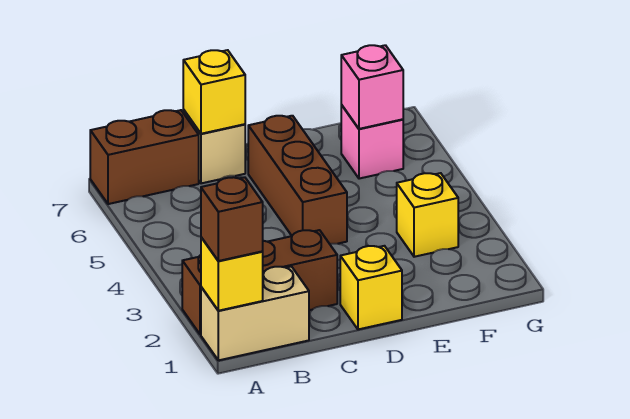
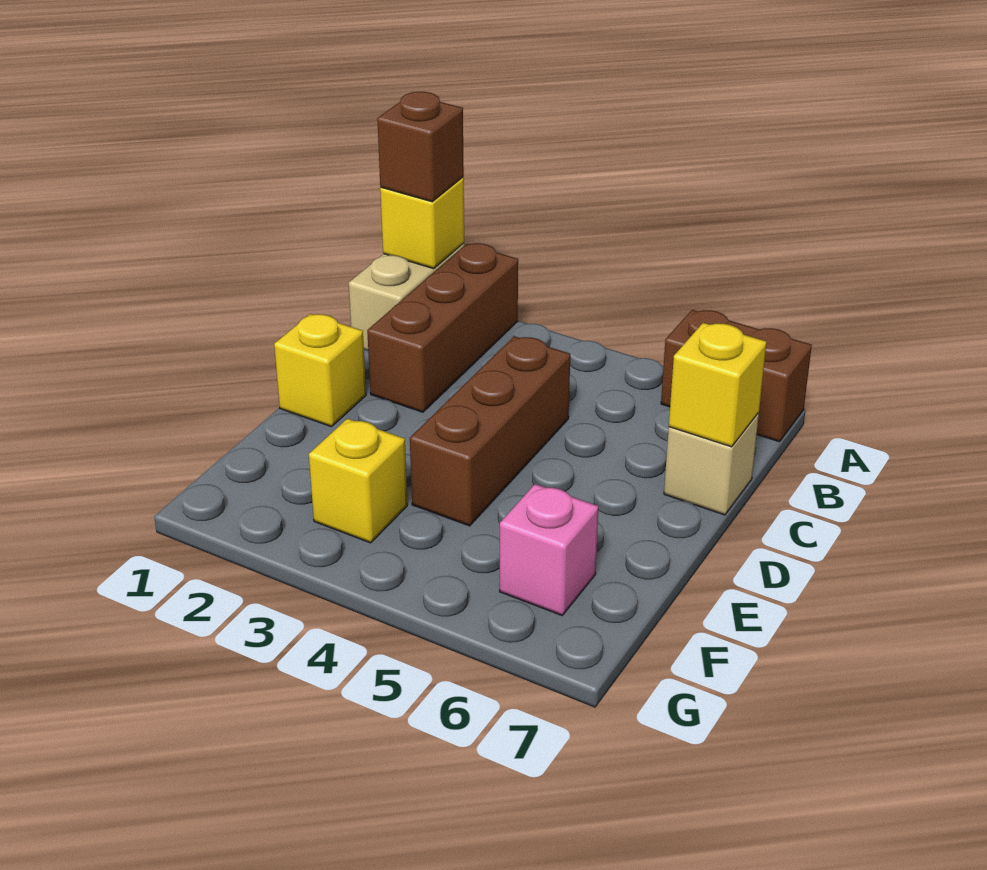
brown brick A7:B7 level 1 -> brown brick A6:A7 level 1
brown brick D4:D6 level 1 -> brown brick C4:E4 level 1
pink brick F6 level 2 -> none

